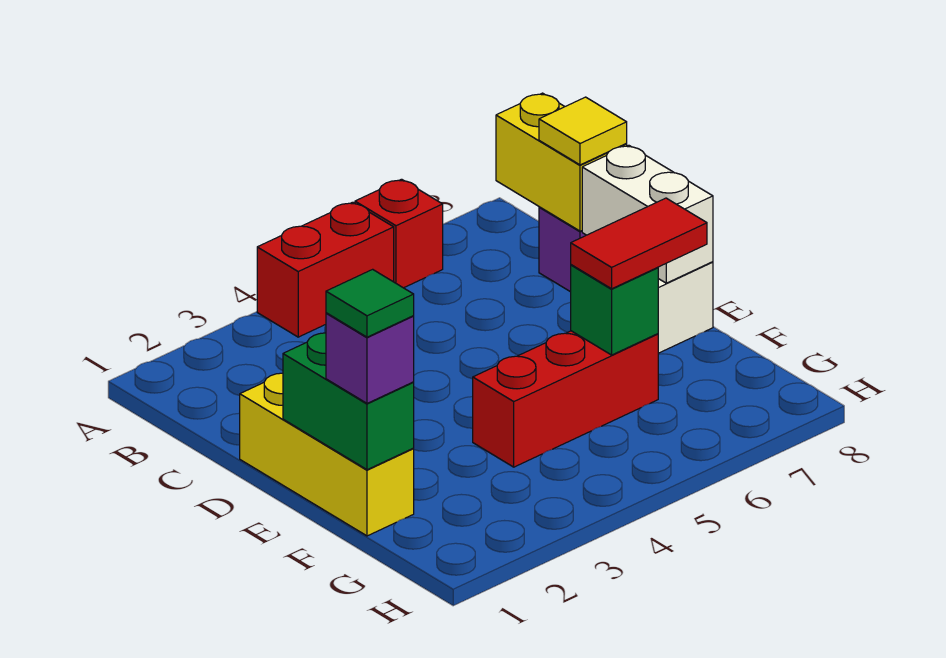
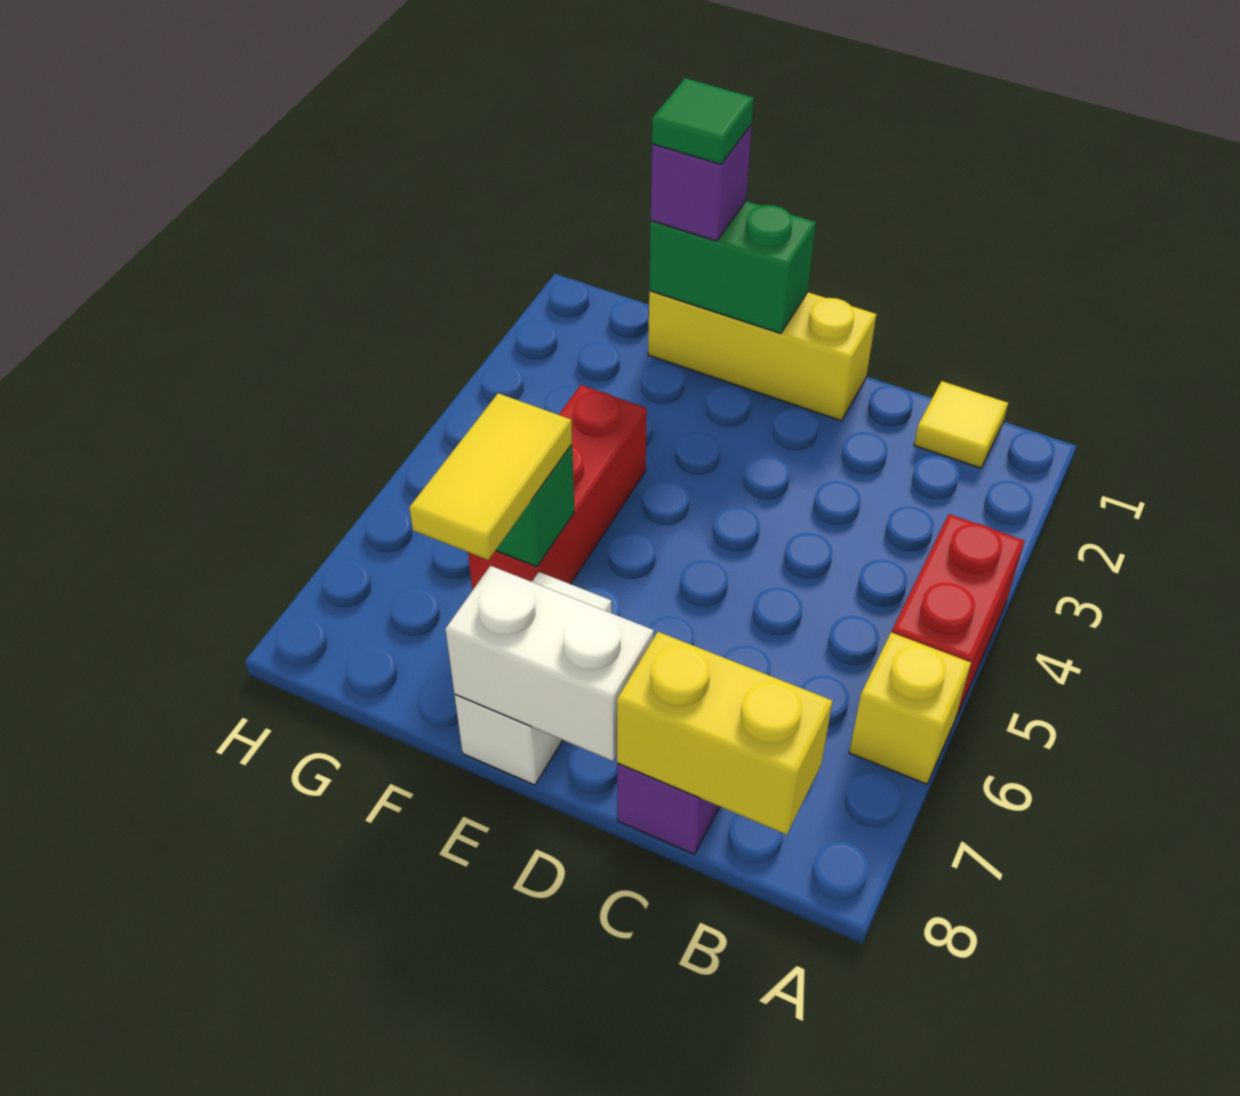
red brick A6 level 1 -> yellow brick A6 level 1
yellow tile C8 level 3 -> yellow tile B1 level 1
red tile F6:F7 level 3 -> yellow tile F6:F7 level 3

